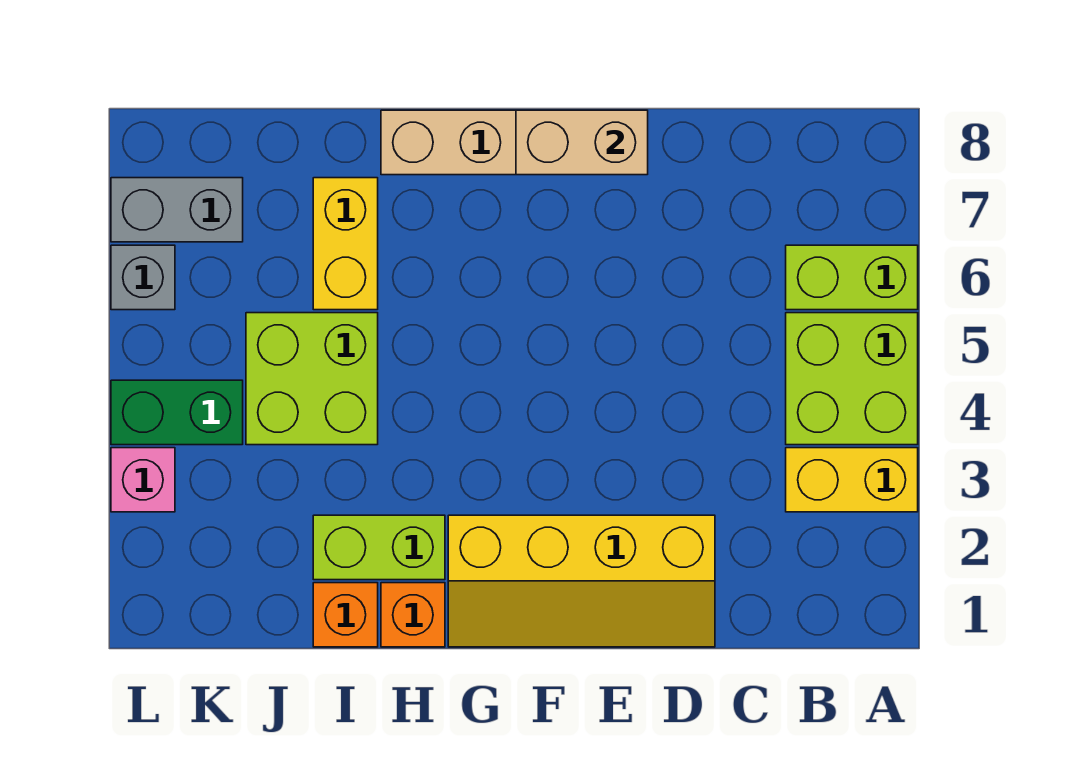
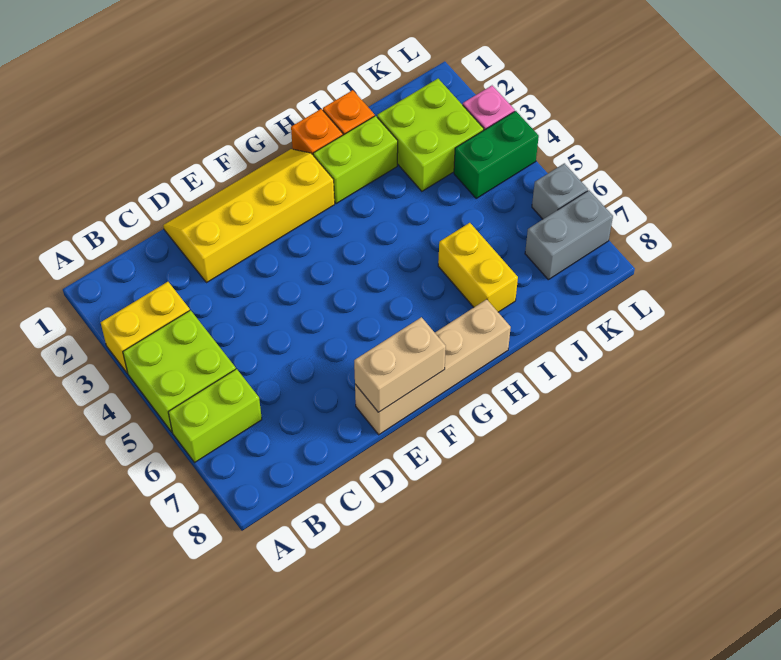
lime brick I4:J5 level 1 -> lime brick J2:K3 level 1

